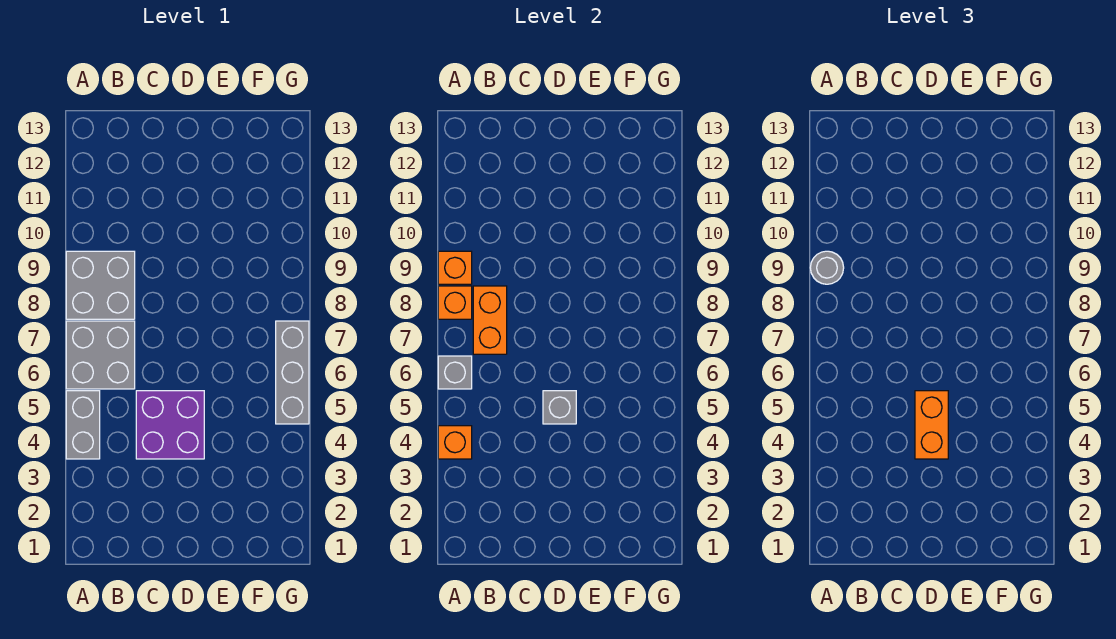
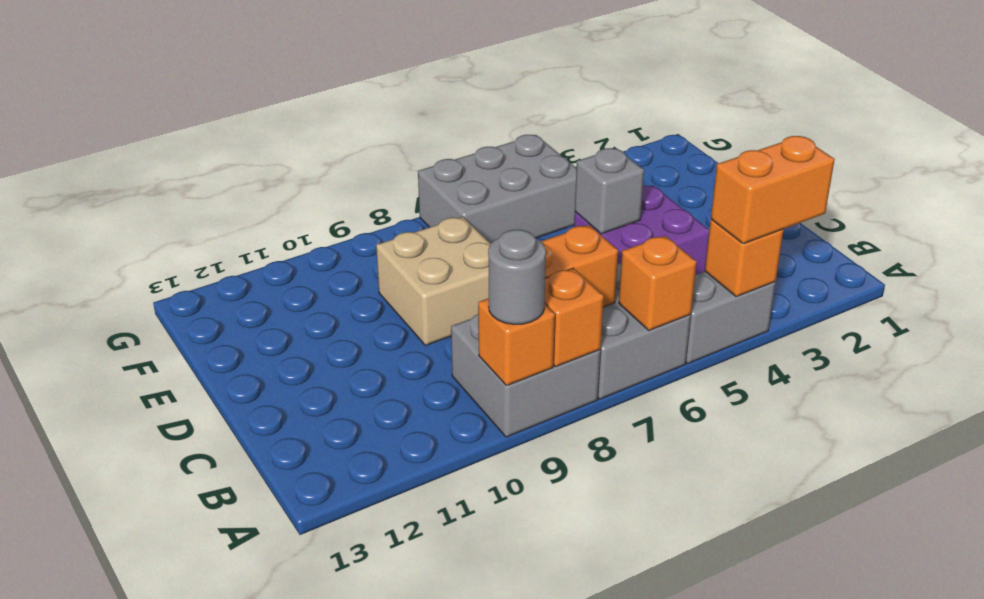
grey brick A6 level 2 -> orange brick A6 level 2
orange brick D4:D5 level 3 -> orange brick A3:A4 level 3
none -> tan brick D8:E9 level 1
grey brick G5:G7 level 1 -> grey brick F5:G7 level 1

